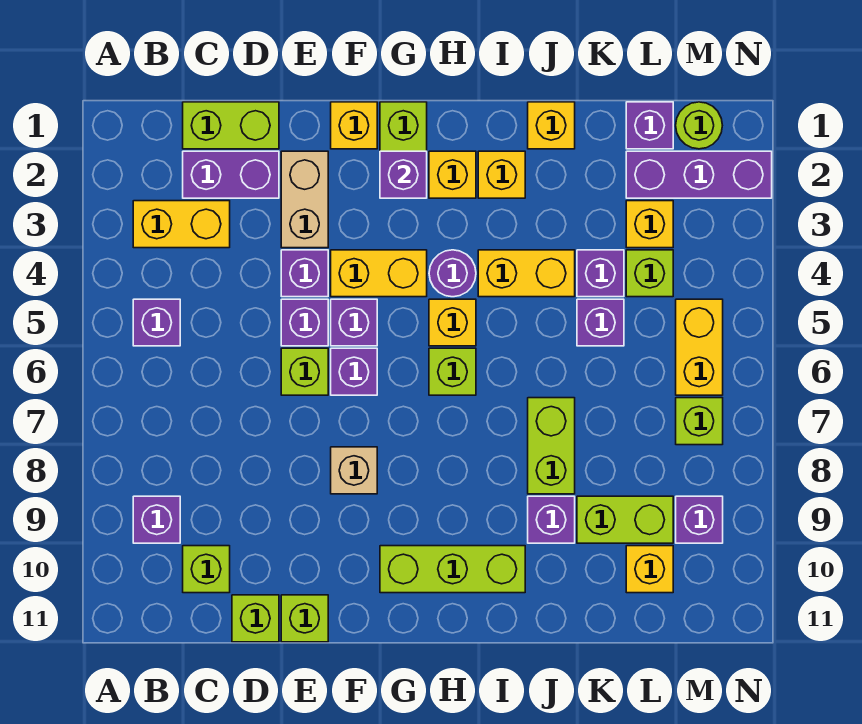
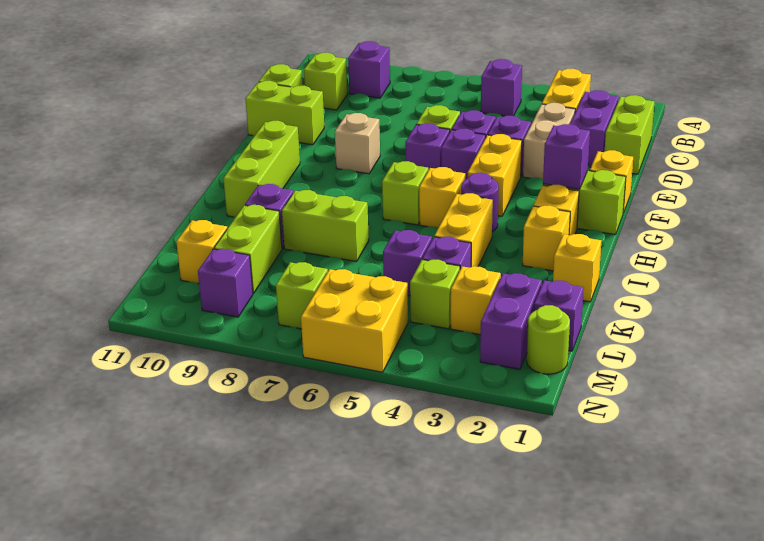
tan brick E2:E3 level 1 -> tan brick D3:E3 level 1
lime brick E11 level 1 -> lime brick E10:E11 level 1
purple brick L2:N2 level 1 -> purple brick L2:M2 level 1
yellow brick M5:M6 level 1 -> yellow brick M5:N6 level 1

